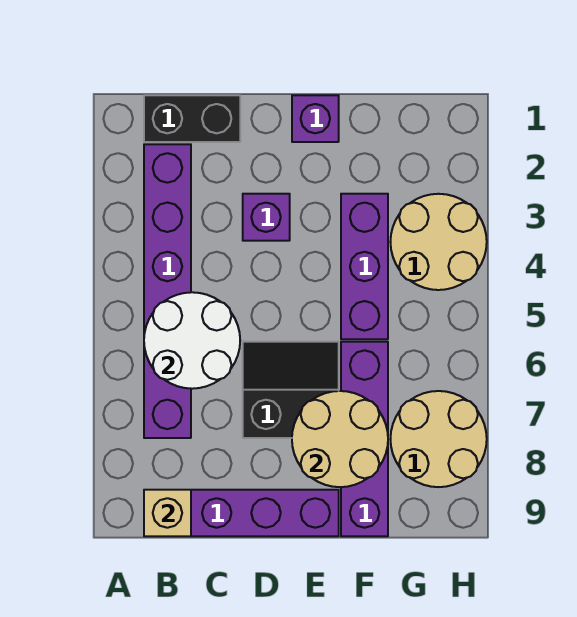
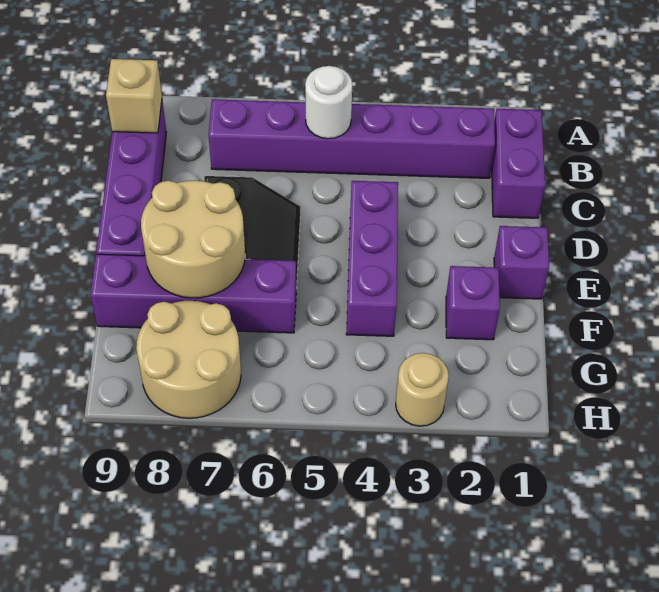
black brick B1:C1 level 1 -> purple brick B1:C1 level 1
white round brick B5:C6 level 2 -> white round brick B5 level 2
purple brick D3 level 1 -> purple brick F2 level 1
purple brick F3:F5 level 1 -> purple brick D4:F4 level 1
tan round brick G3:H4 level 1 -> tan round brick H3 level 1

